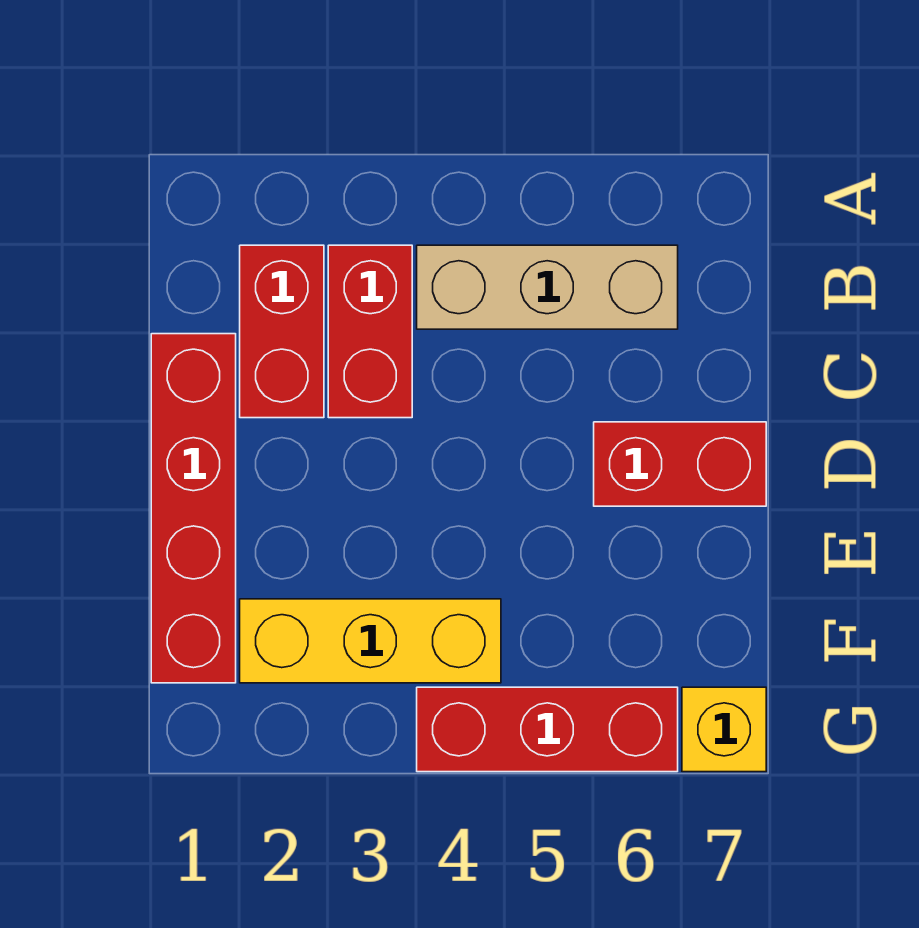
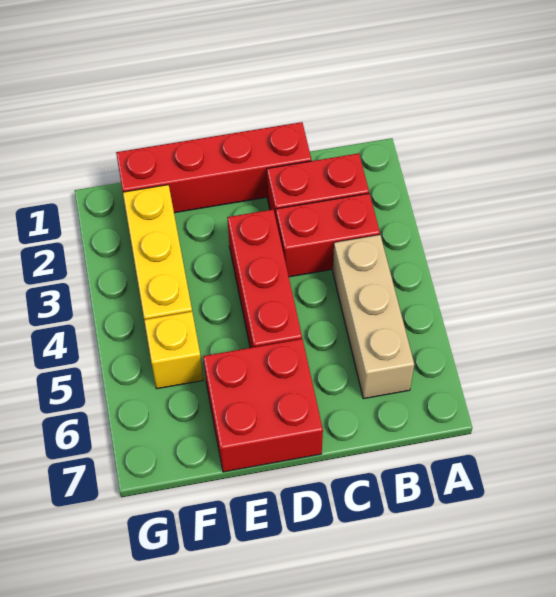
red brick D6:D7 level 1 -> red brick D6:E7 level 1
red brick G4:G6 level 1 -> red brick D3:D5 level 1
yellow brick G7 level 1 -> yellow brick F5 level 1

